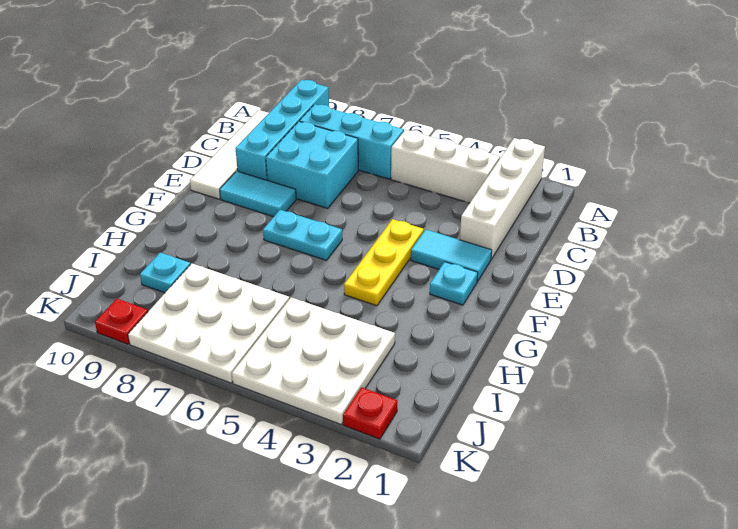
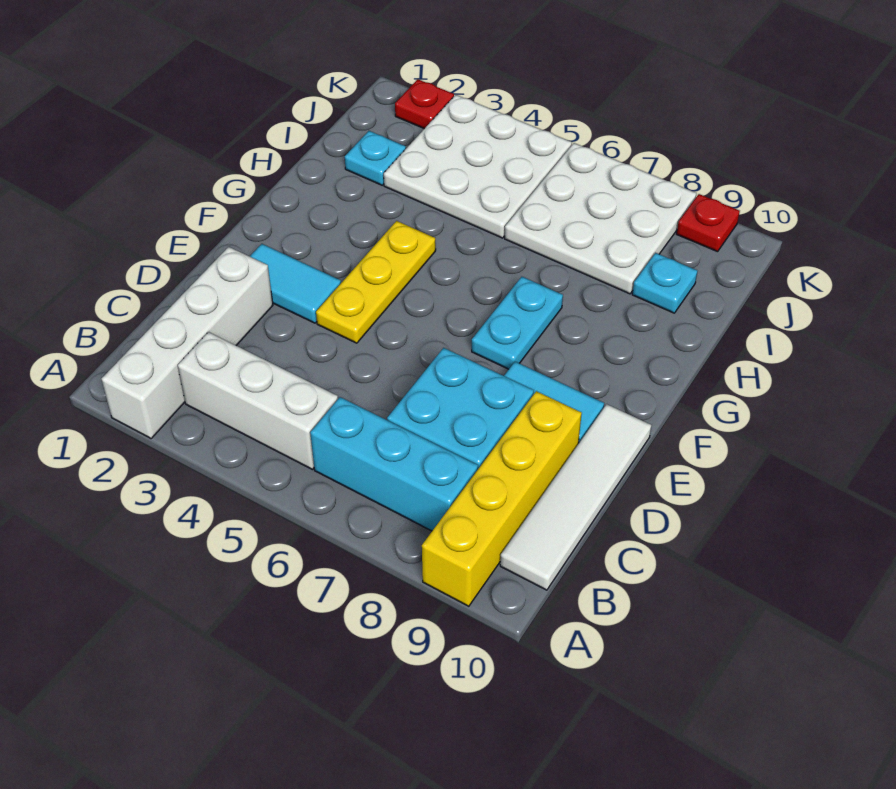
cyan brick A9:D9 level 1 -> yellow brick A9:D9 level 1
cyan plate F2 level 1 -> cyan plate I2 level 1
cyan plate F6:F7 level 1 -> cyan plate F7:G7 level 1

